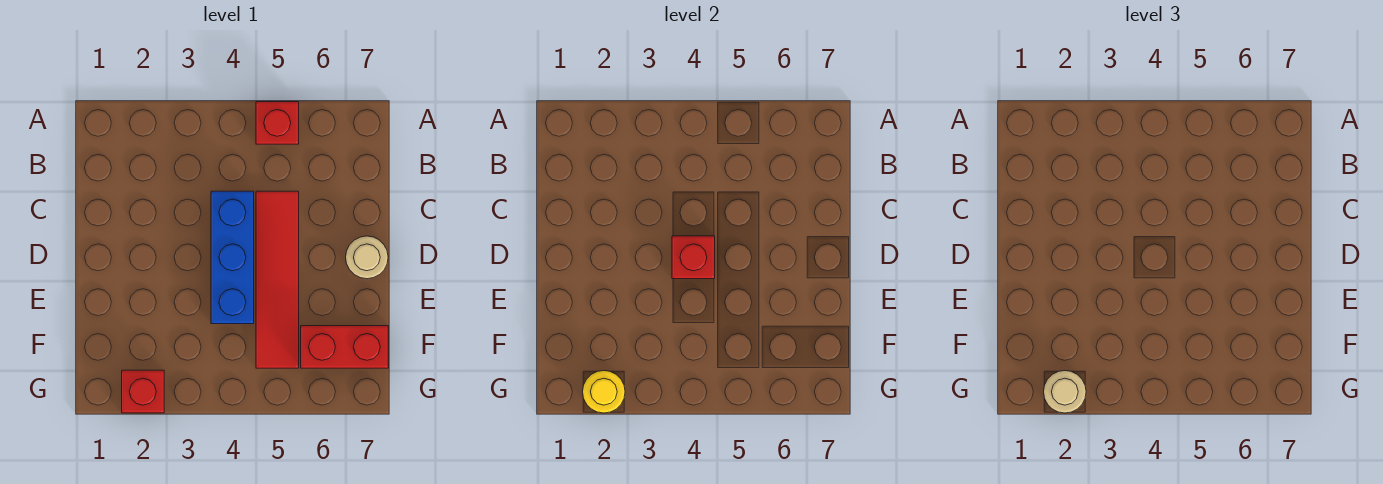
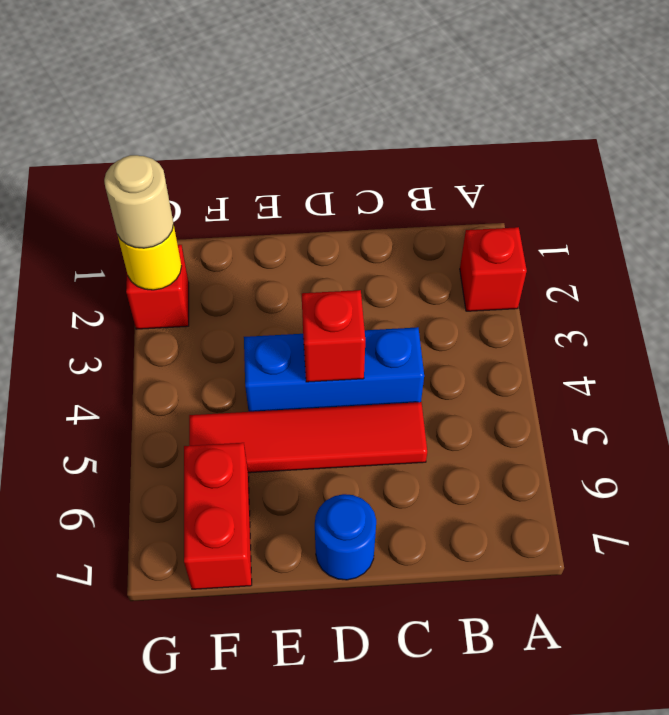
red brick A5 level 1 -> red brick A2 level 1
tan round brick D7 level 1 -> blue round brick D7 level 1

